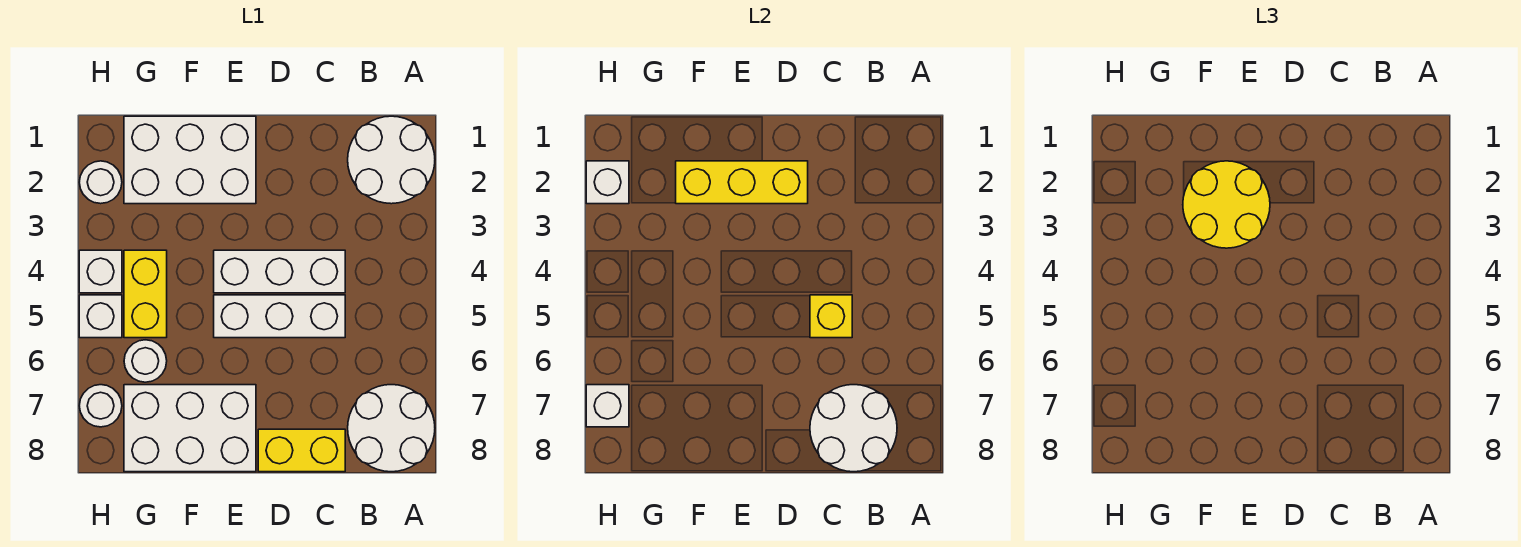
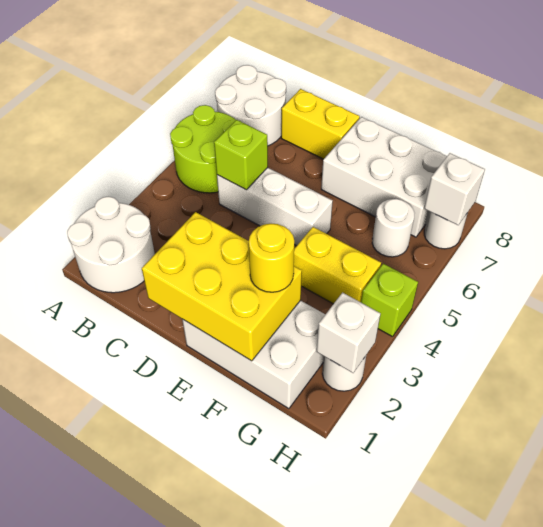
none -> lime round brick A5:B6 level 1
white round brick B7:C8 level 2 -> none
white brick C4:E4 level 1 -> none
yellow brick C5 level 2 -> lime brick C5 level 2
yellow brick D2:F2 level 2 -> yellow brick D1:F2 level 2
yellow round brick E2:F3 level 3 -> yellow round brick F2 level 3
yellow brick G4:G5 level 1 -> yellow brick F4:G4 level 1
white brick H4 level 1 -> lime brick H4 level 1
white brick H5 level 1 -> none

